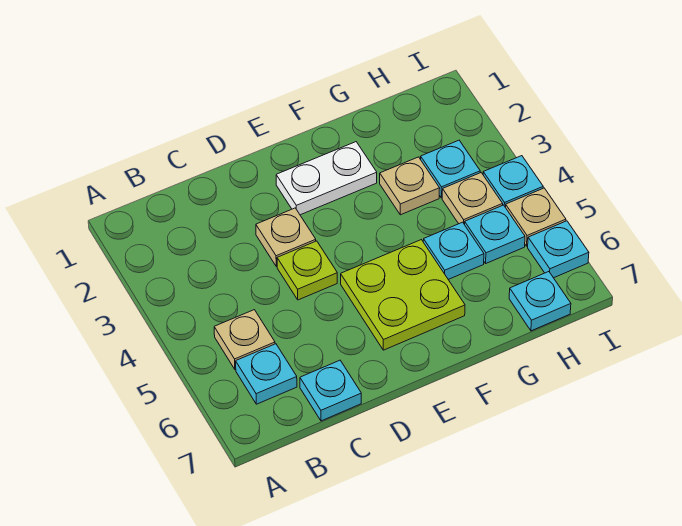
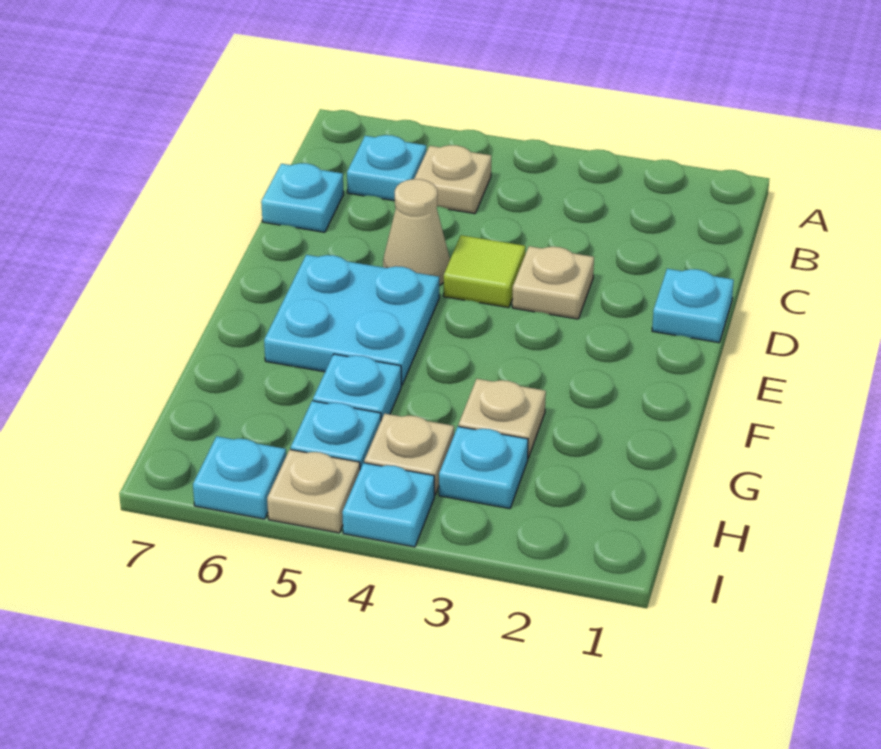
lime plate D4 level 1 -> lime tile D4 level 1
none -> tan cone D5 level 1
white plate E2:F2 level 1 -> none
lime plate E5:F6 level 1 -> cyan plate E5:F6 level 1
cyan plate H7 level 1 -> cyan plate D1 level 1

